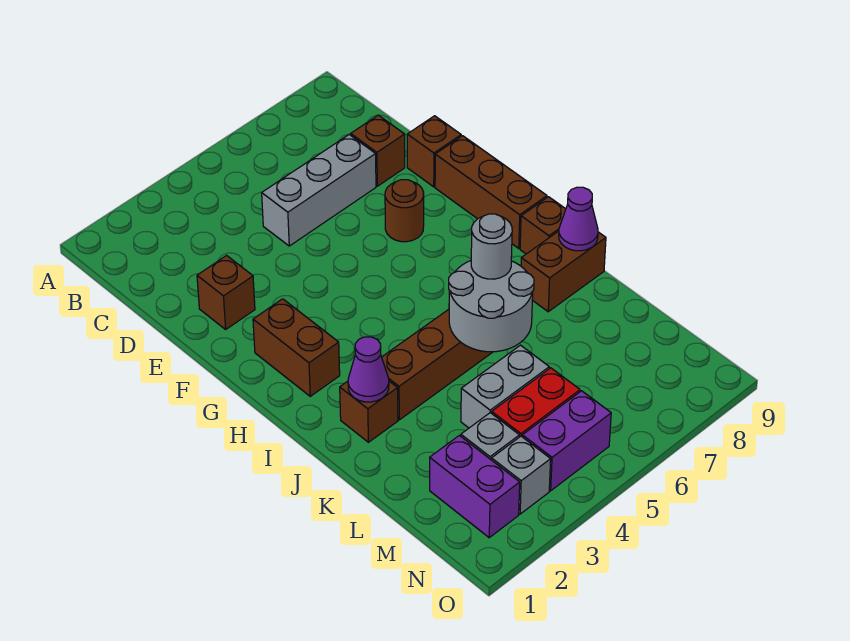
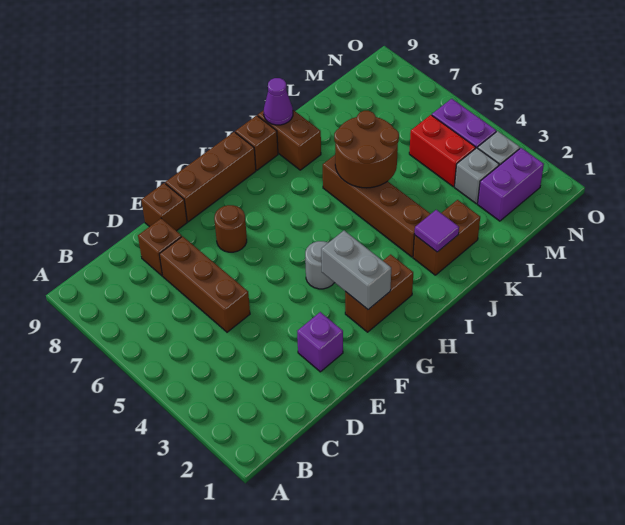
grey brick D5:D7 level 1 -> brown brick D5:D7 level 1
brown brick E2 level 1 -> purple brick E2 level 1
brown brick J2 level 1 -> brown brick J2:K2 level 1
purple cone J2 level 2 -> purple tile J2 level 2
grey round brick J5:K6 level 2 -> brown round brick J5:K6 level 2
grey round brick J6 level 3 -> grey round brick G4 level 1
grey brick L4:L5 level 1 -> grey brick G2:G3 level 2

